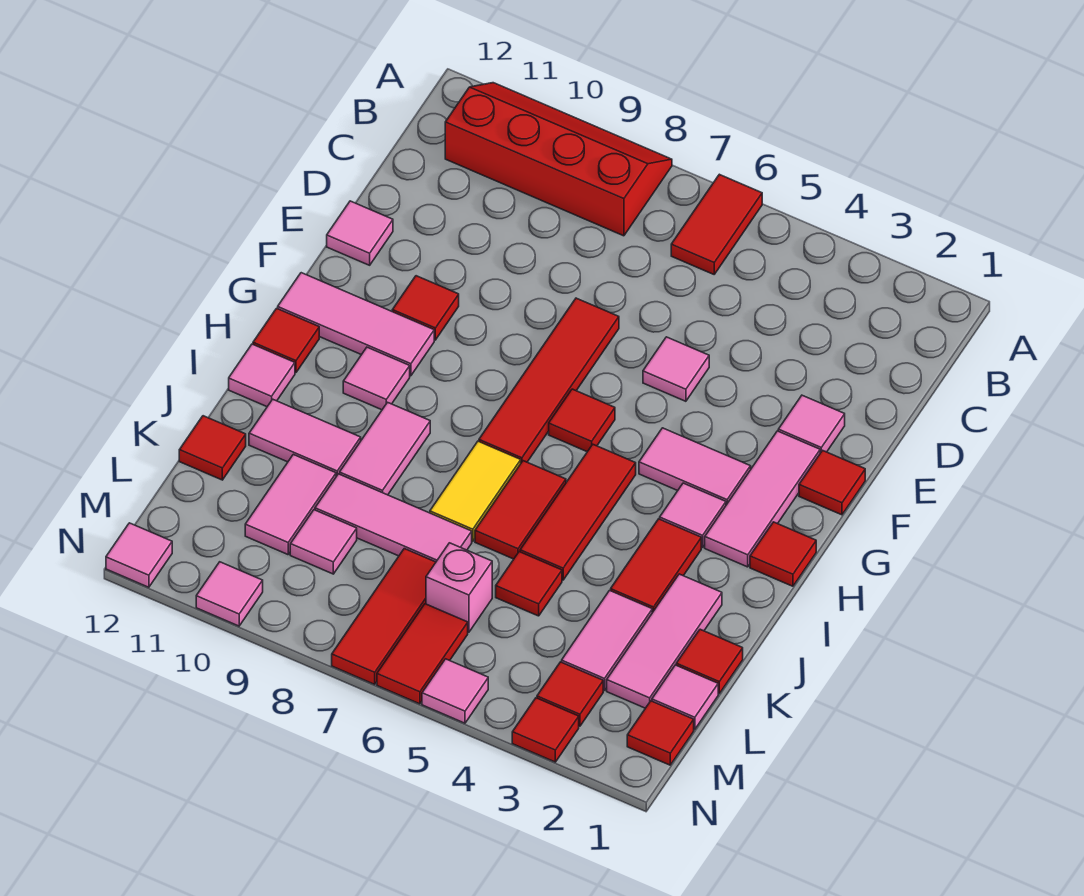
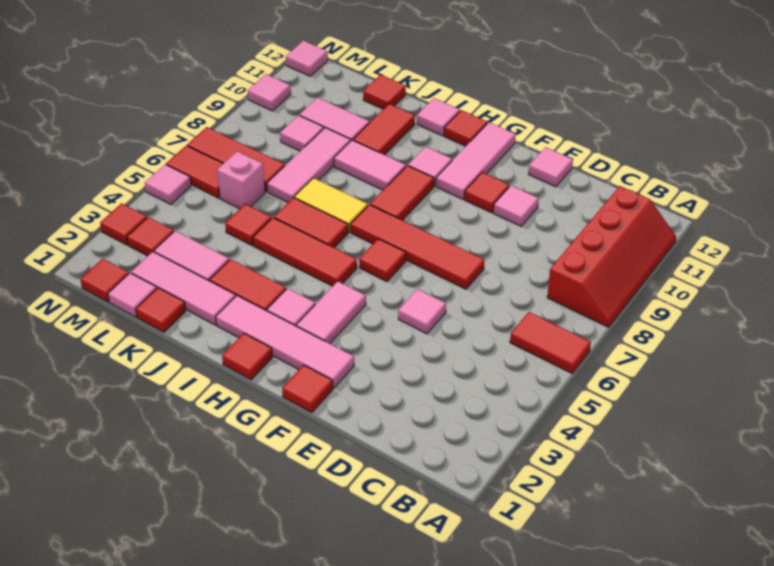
pink tile E2 level 1 -> pink tile E10 level 1
pink tile F2:H2 level 1 -> pink tile F2:I2 level 1
none -> red tile H8:H9 level 1
pink tile J10:J11 level 1 -> red tile J10:J11 level 1

